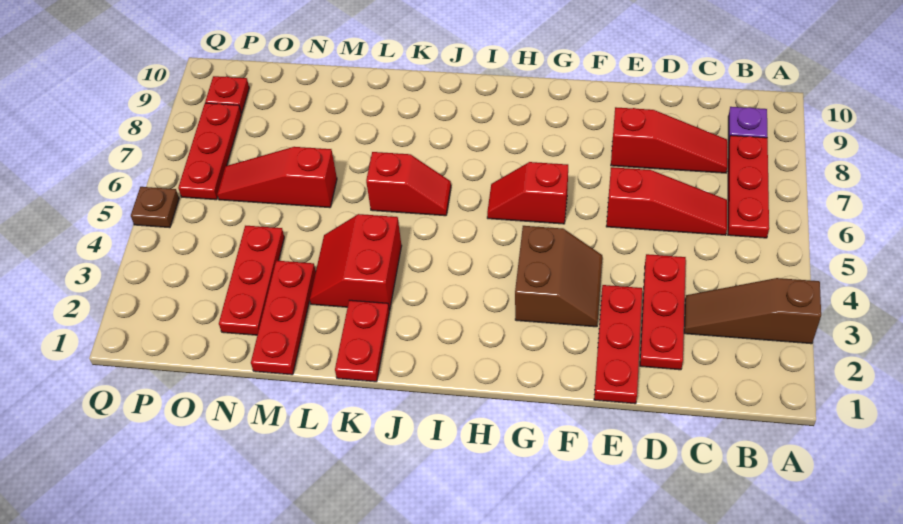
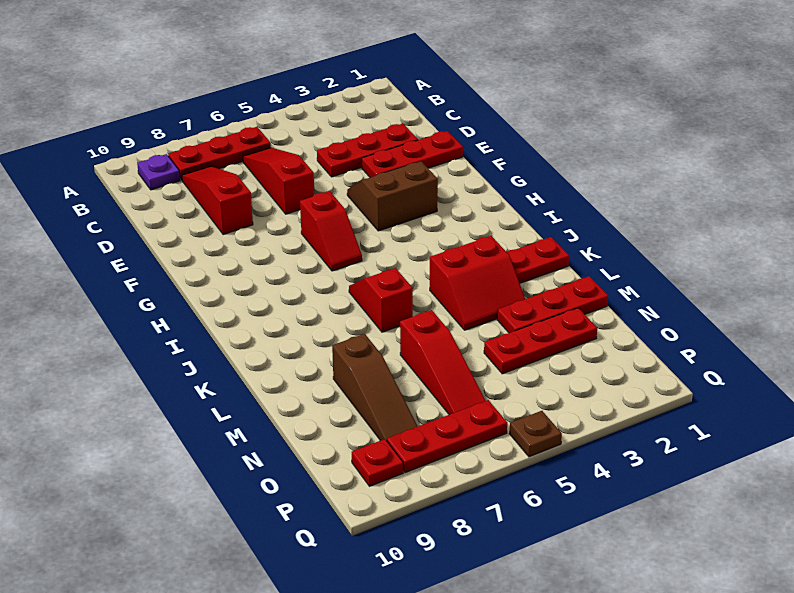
brown slope A3:C3 level 1 top A -> brown slope M8:O8 level 1 top M

